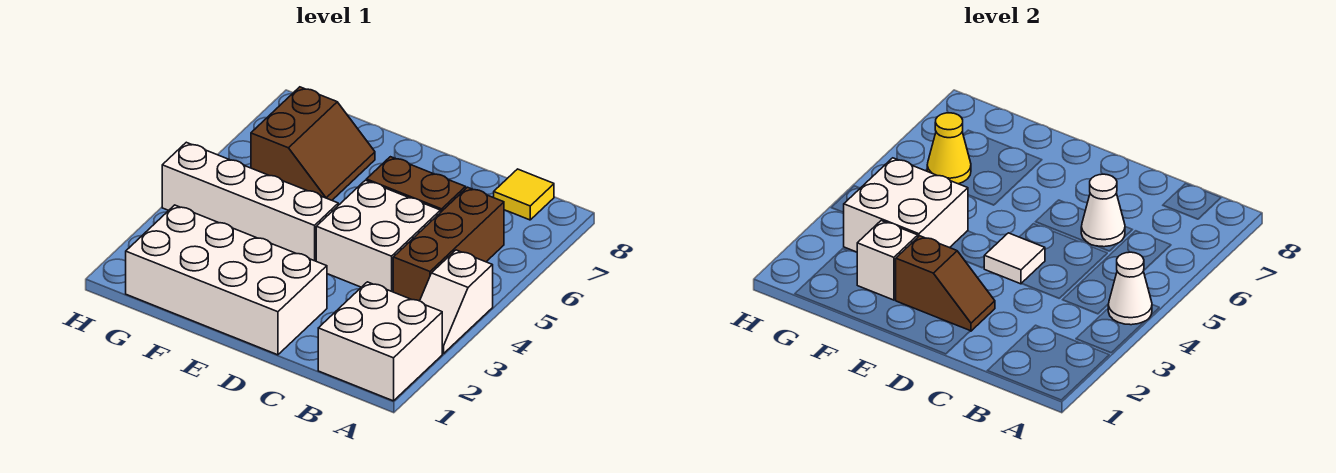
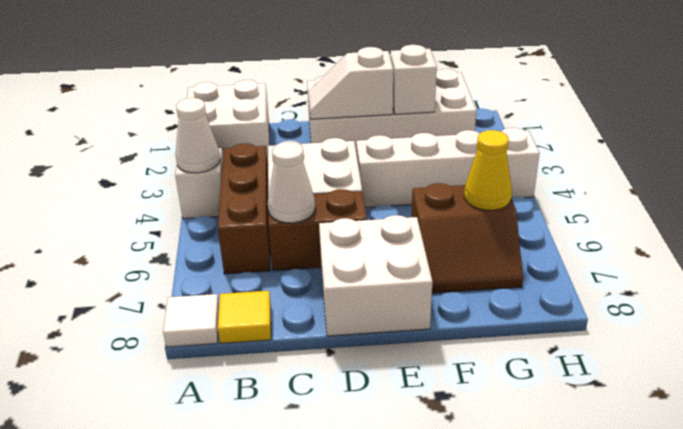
brown slope D2:E2 level 2 top E -> white slope D2:E2 level 2 top E
white tile D4 level 2 -> white tile A8 level 1
white brick F3:G4 level 2 -> white brick D7:E8 level 1
brown slope F6:G7 level 1 top G -> brown slope F6:G7 level 1 top 6

